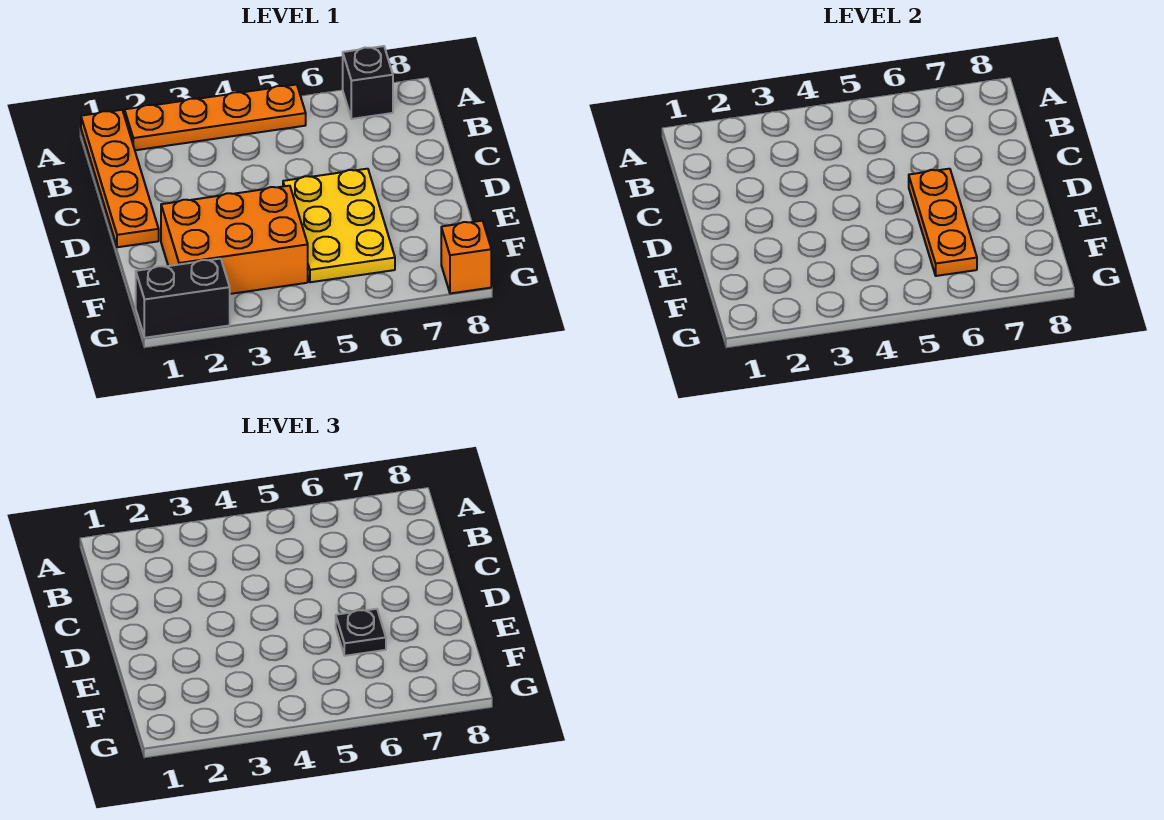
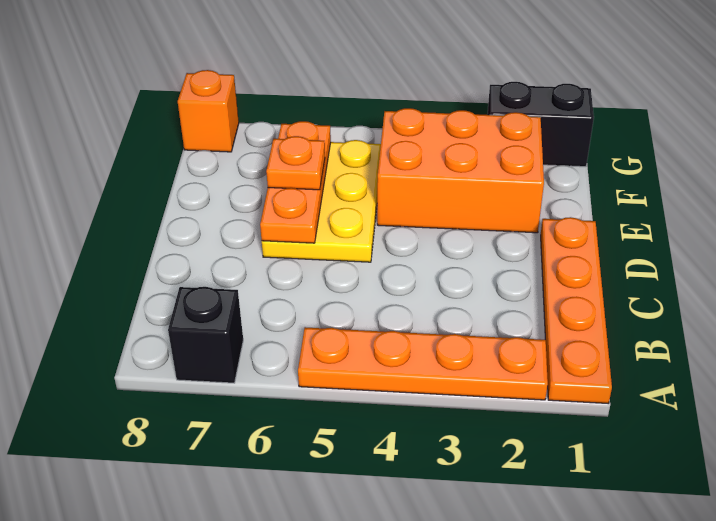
black plate E6 level 3 -> orange plate E6 level 3

